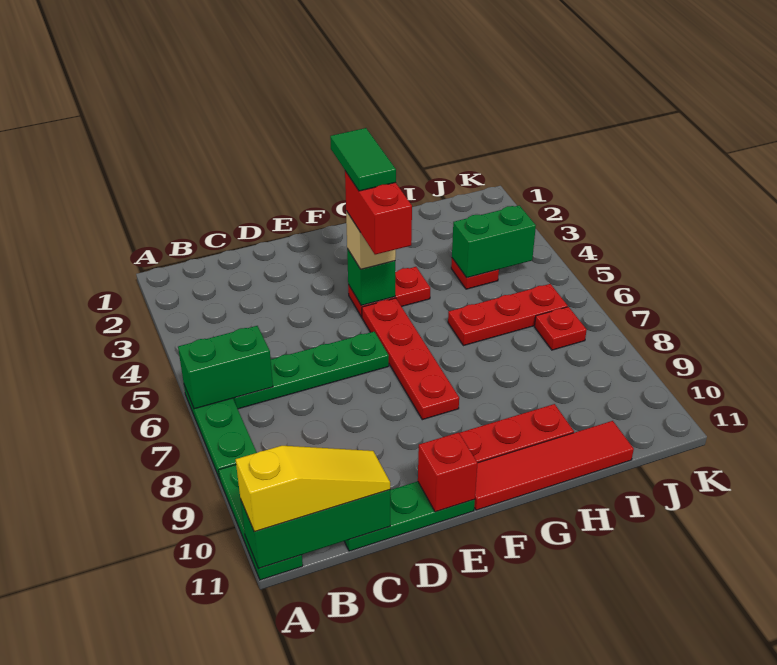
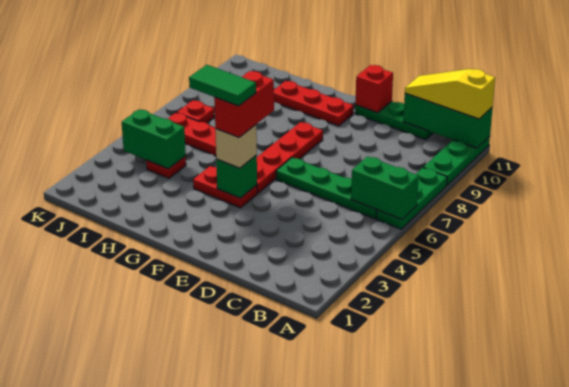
green tile F3:F4 level 5 -> green tile F4:G4 level 5
red tile F11:I11 level 1 -> none

